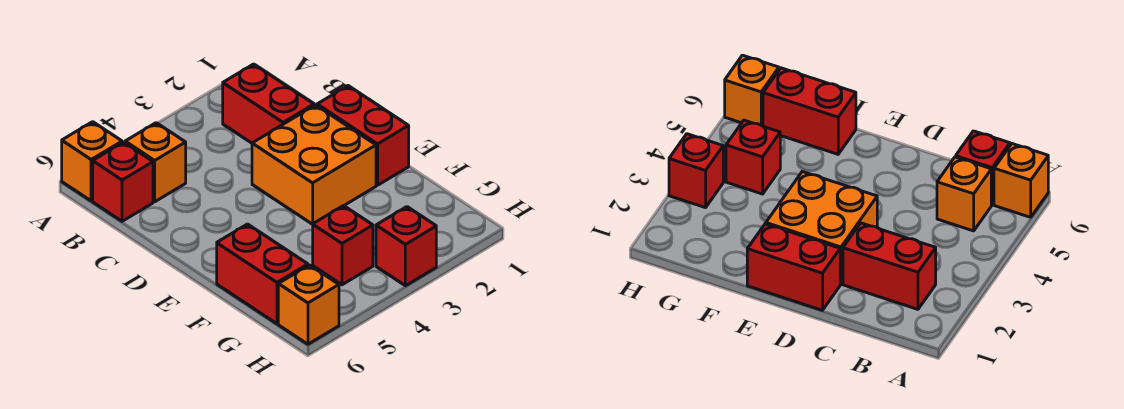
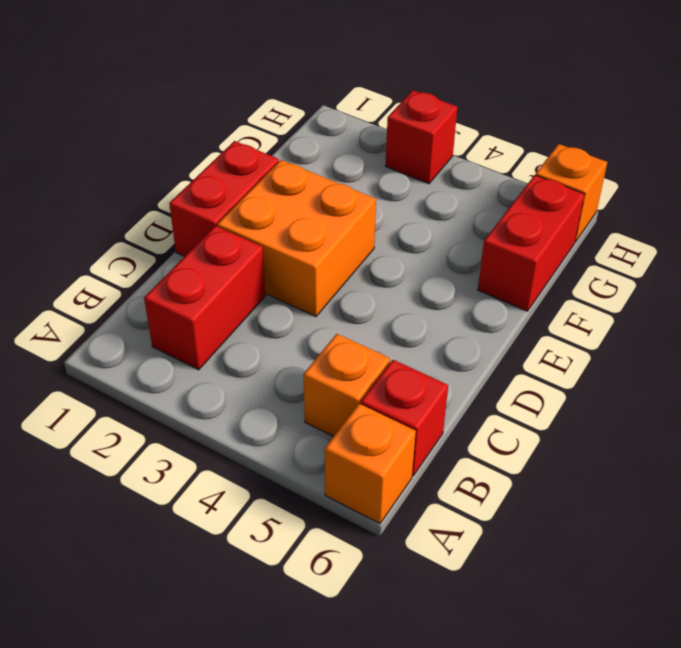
red brick G4 level 1 -> none

